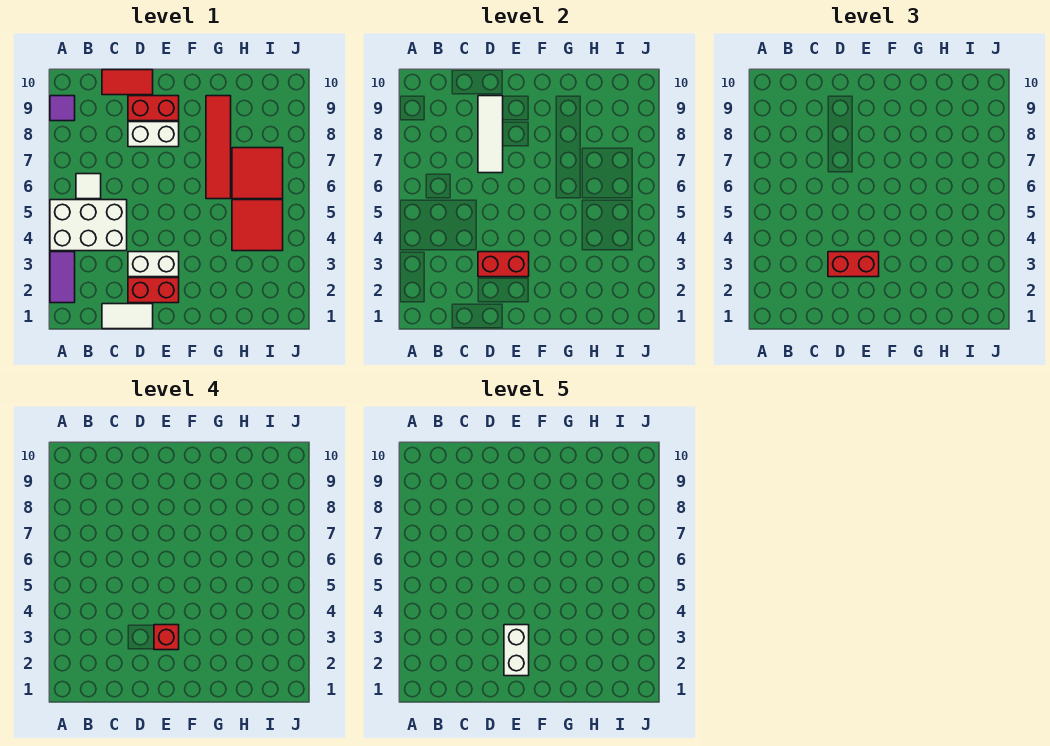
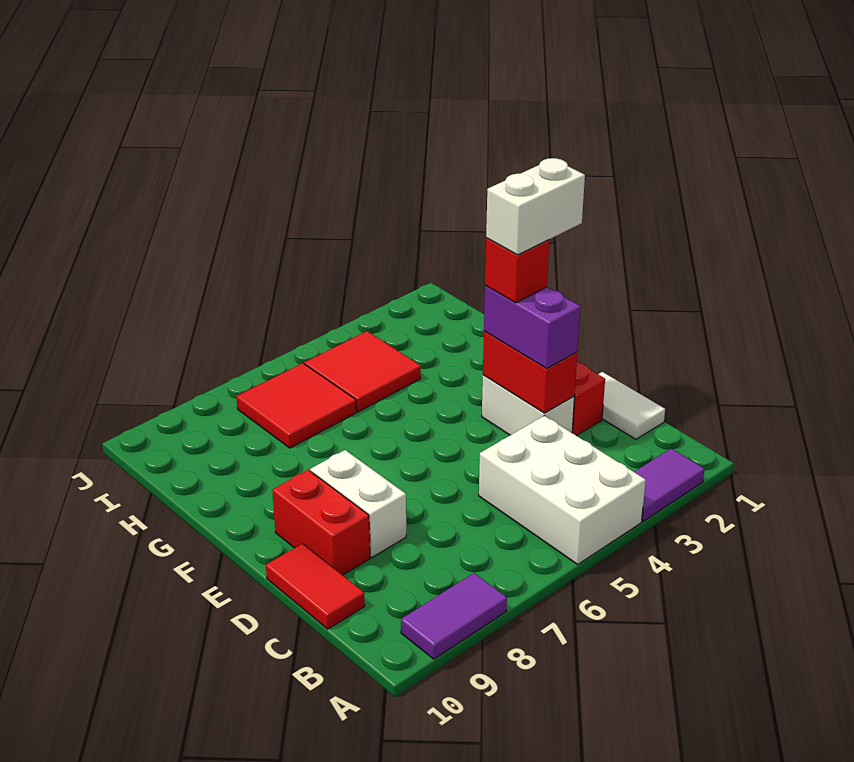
purple tile A9 level 1 -> purple tile A8:A9 level 1
white tile B6 level 1 -> none
red brick D3:E3 level 3 -> purple brick D3:E3 level 3
white tile D7:D9 level 2 -> none
red tile G6:G9 level 1 -> none

